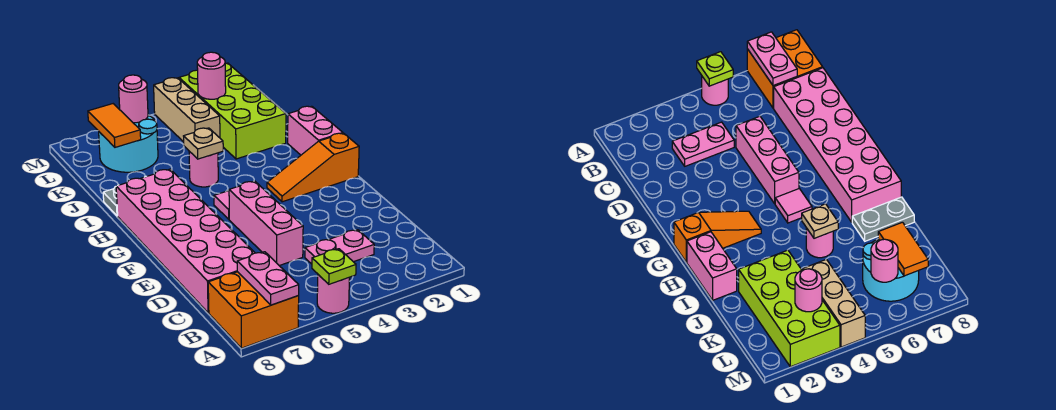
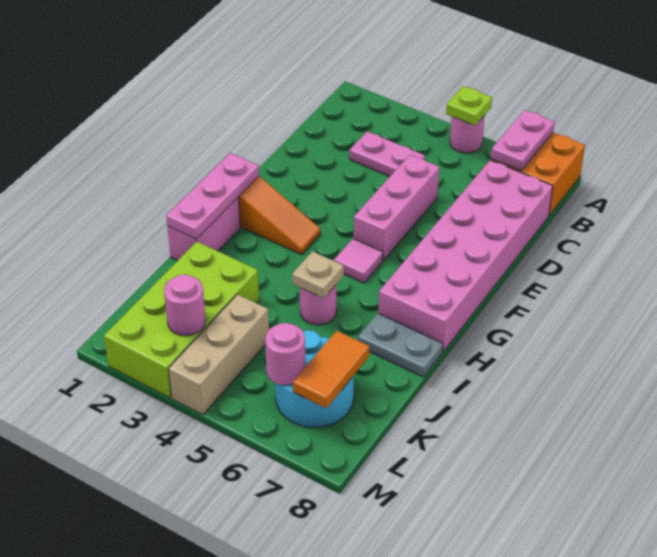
none -> pink plate G1:I1 level 2

